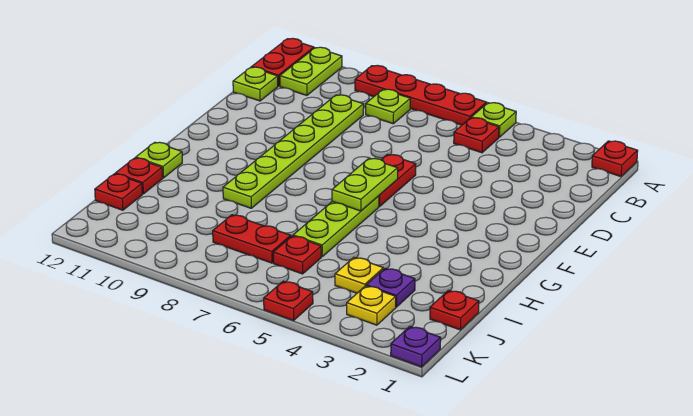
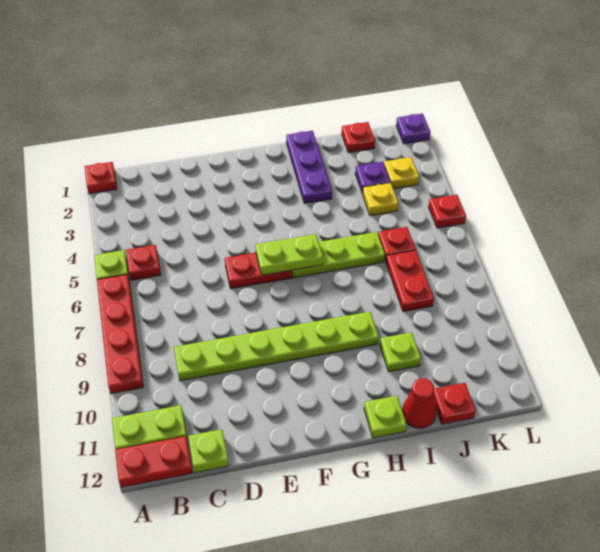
lime plate B8 level 1 -> lime plate I10 level 1
none -> purple plate H1:H3 level 1
red plate I12 level 1 -> red cone I12 level 1

